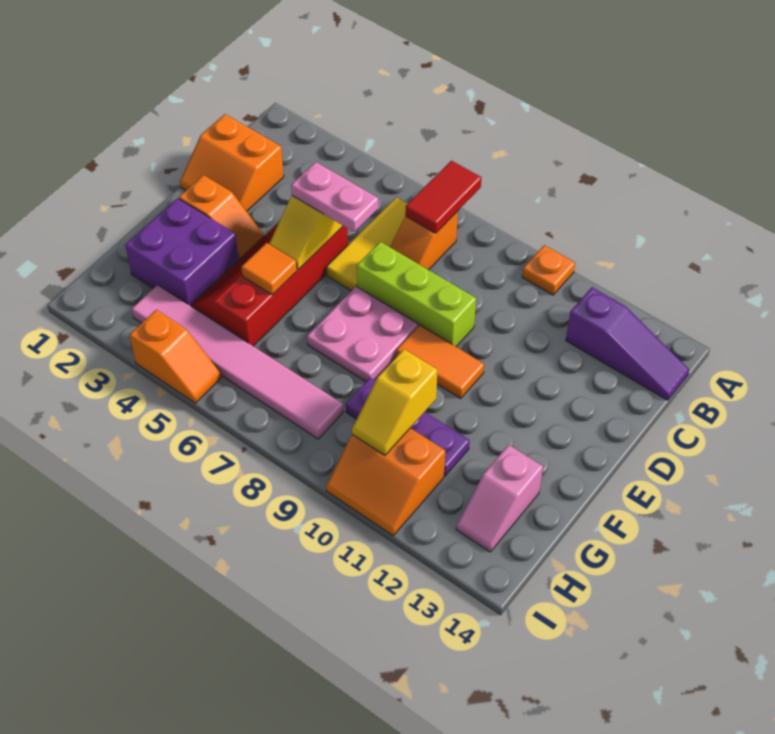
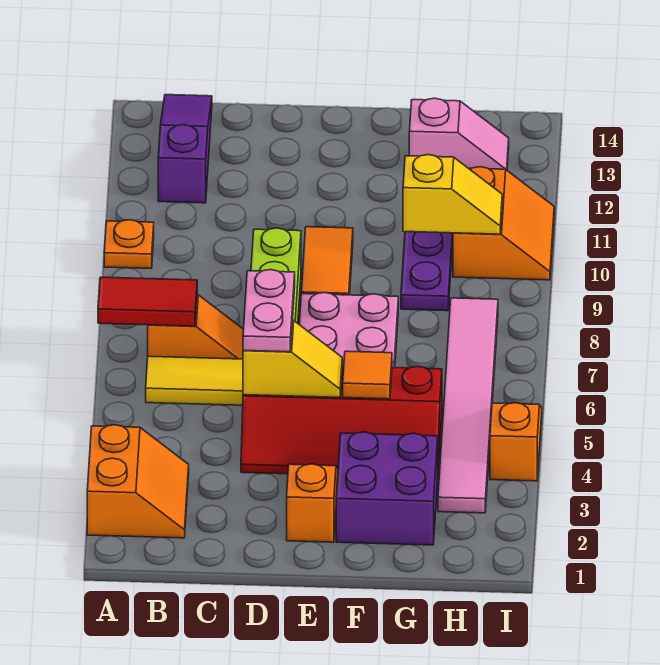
orange slope C1:D2 level 1 top C -> orange slope A2:B3 level 1 top A

